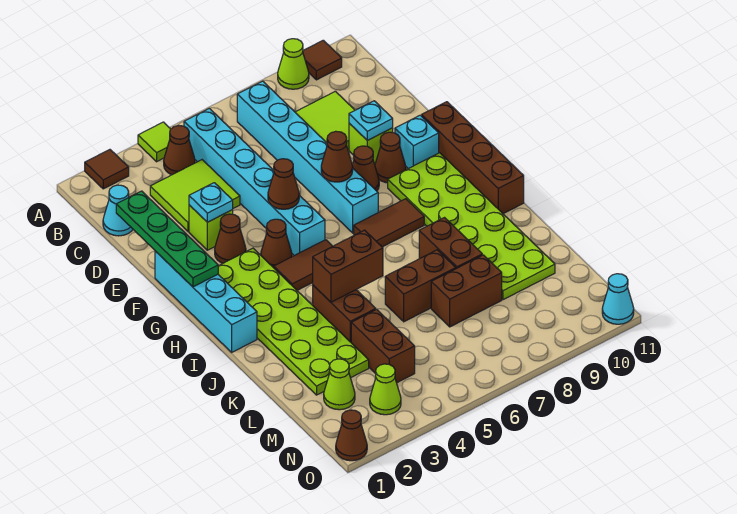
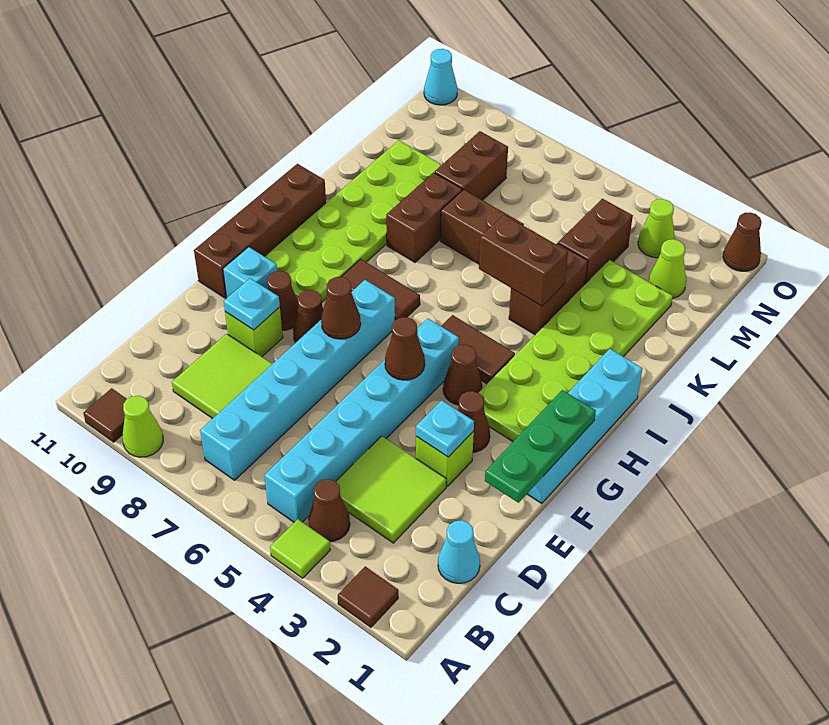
green plate D1:G1 level 2 -> green plate E1:G1 level 2
brown brick L7:L8 level 1 -> brown brick L8:M8 level 1

